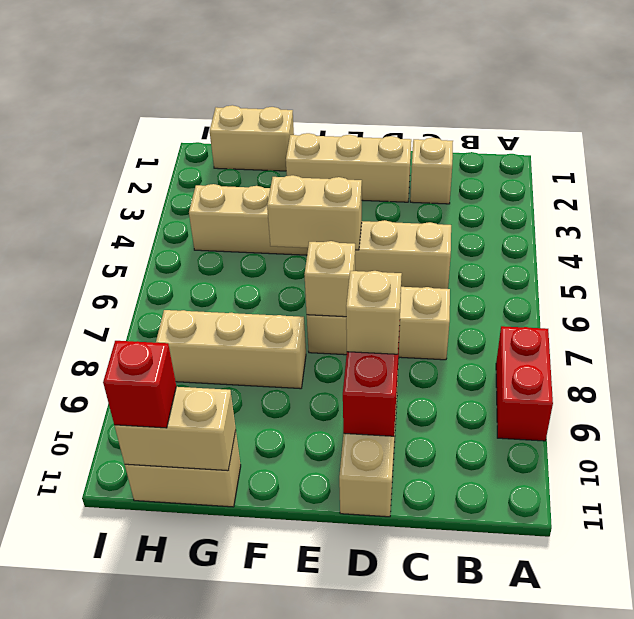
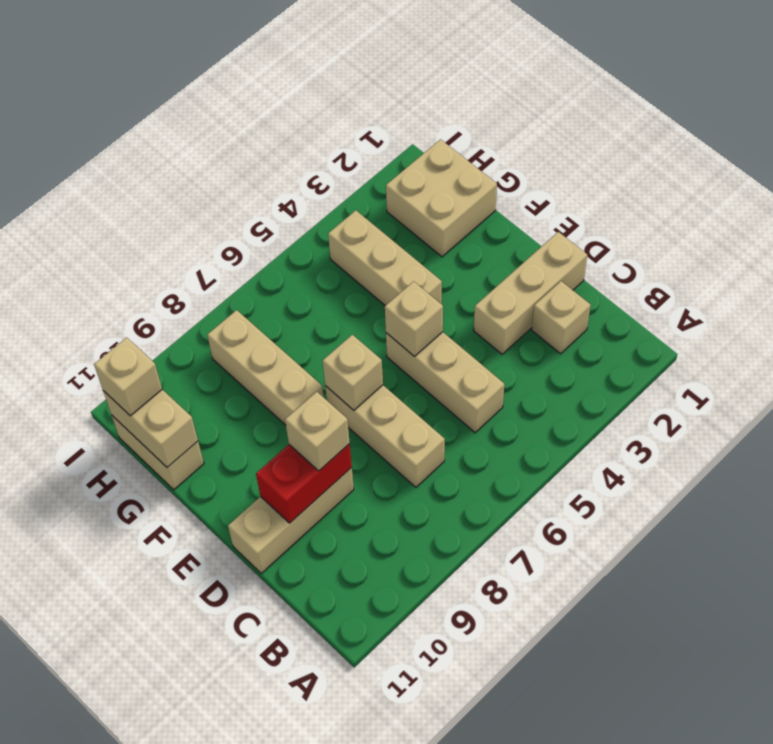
red brick A8:A9 level 1 -> none
tan brick D2:F2 level 1 -> tan brick D1:D3 level 1
tan brick E5:F5 level 2 -> tan brick E5 level 2
tan brick G1:H1 level 1 -> tan brick G1:H2 level 1
red brick H11 level 3 -> tan brick H11 level 3

